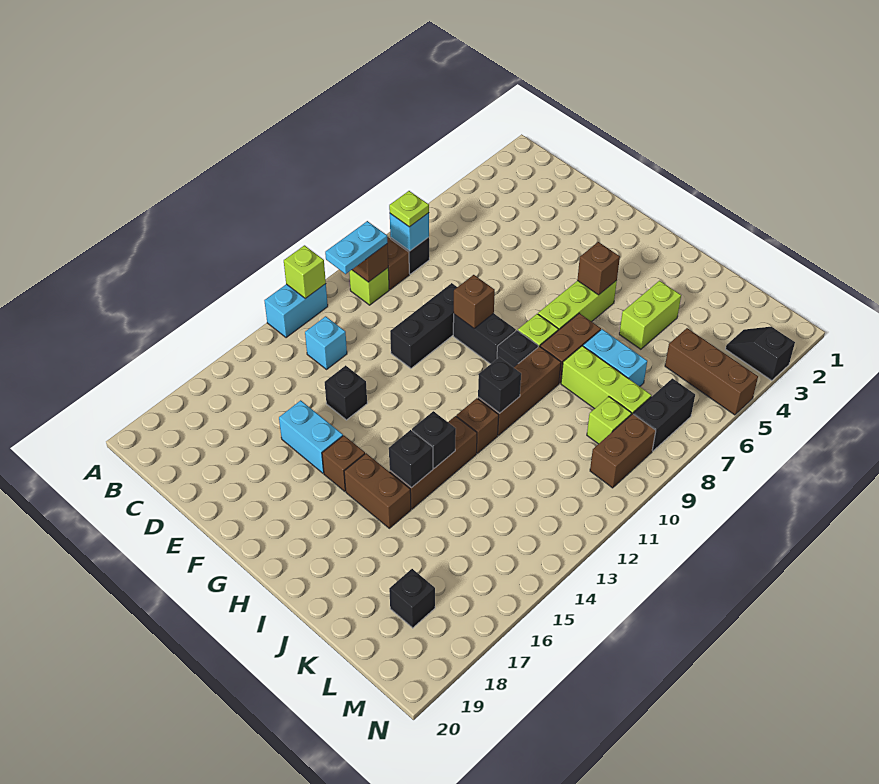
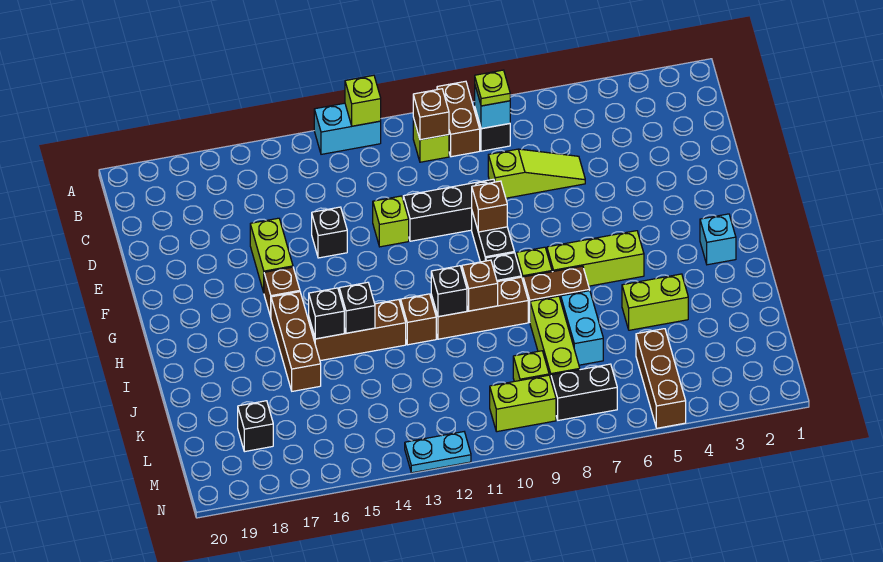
cyan plate B10:B11 level 3 -> cyan plate N12:N13 level 1
cyan brick C13 level 1 -> cyan brick H2 level 1
none -> lime slope D6:D8 level 1 top 8
none -> lime brick E12 level 1
cyan brick E16:F16 level 1 -> lime brick E16:F16 level 1
brown brick H5 level 2 -> brown brick I10 level 2
brown brick H16:I16 level 1 -> brown brick H16:J16 level 1
black slope M3:N3 level 1 top N -> none
brown brick M9:M10 level 1 -> lime brick M9:M10 level 1

